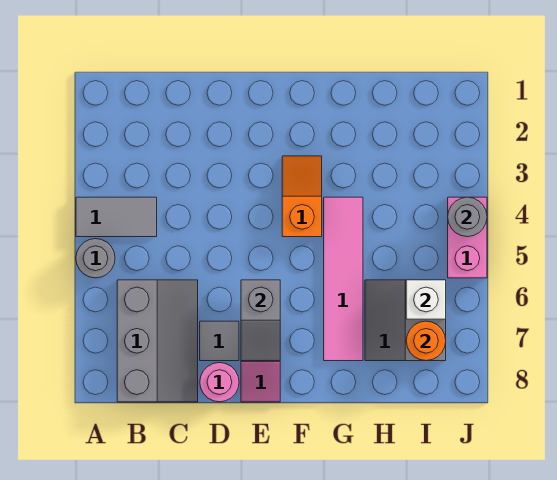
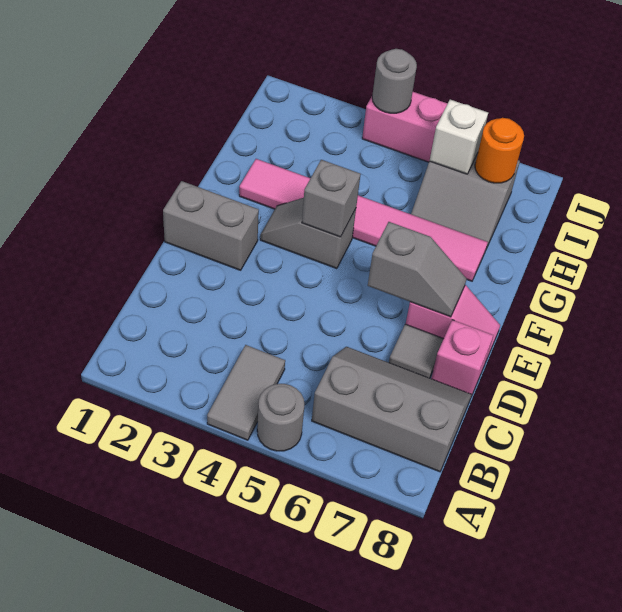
pink round brick D8 level 1 -> pink brick D8 level 1
none -> grey brick E1:E2 level 1
orange slope F3:F4 level 1 top 4 -> grey slope F3:F4 level 1 top 4
none -> grey brick F4 level 2
pink tile G4:G7 level 1 -> pink tile G2:G7 level 1

